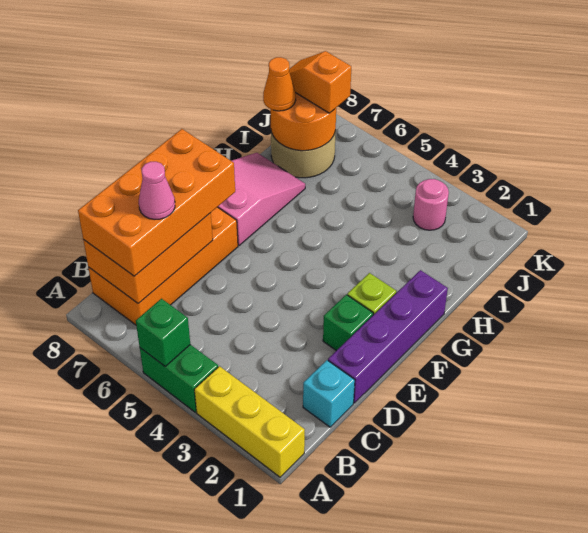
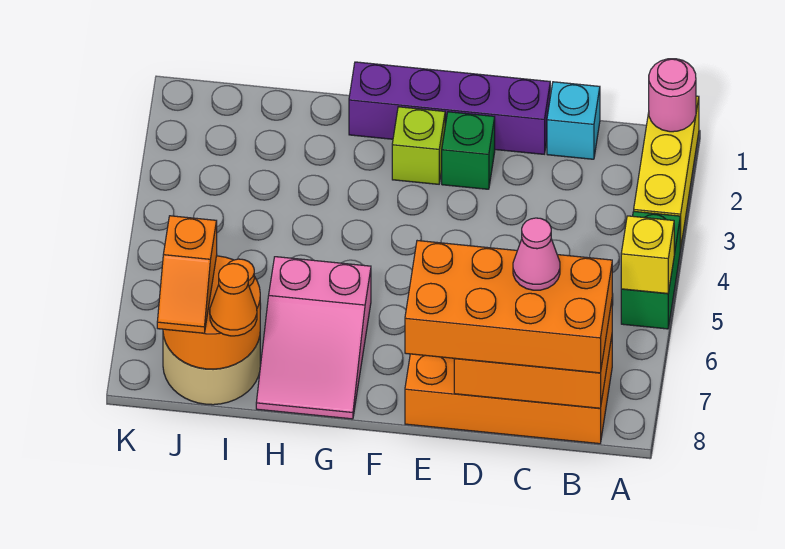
green brick A5 level 2 -> yellow brick A5 level 2
pink slope F7:H8 level 1 top F -> pink slope G6:H8 level 1 top 6
pink round brick J3 level 1 -> pink round brick A1 level 2

